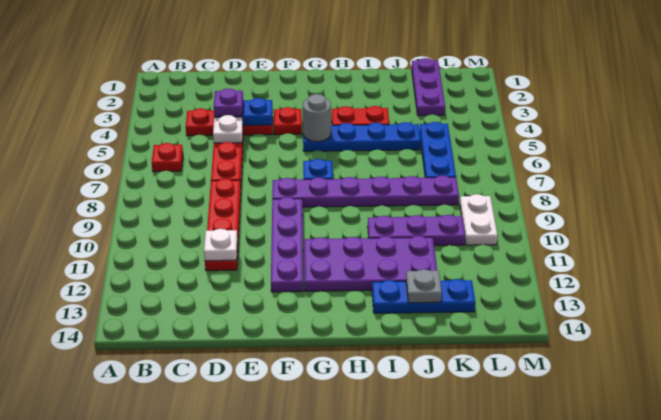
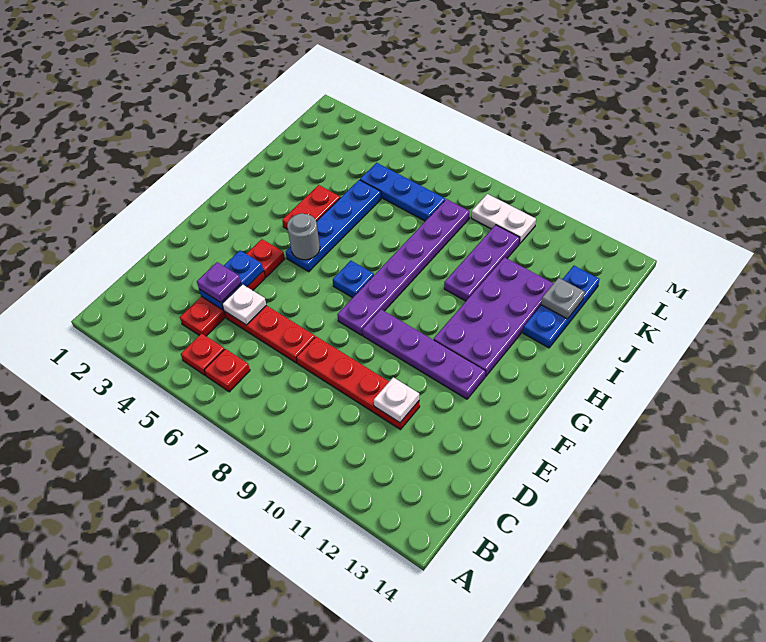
none -> red plate B5 level 1
purple plate K1:K3 level 1 -> none

